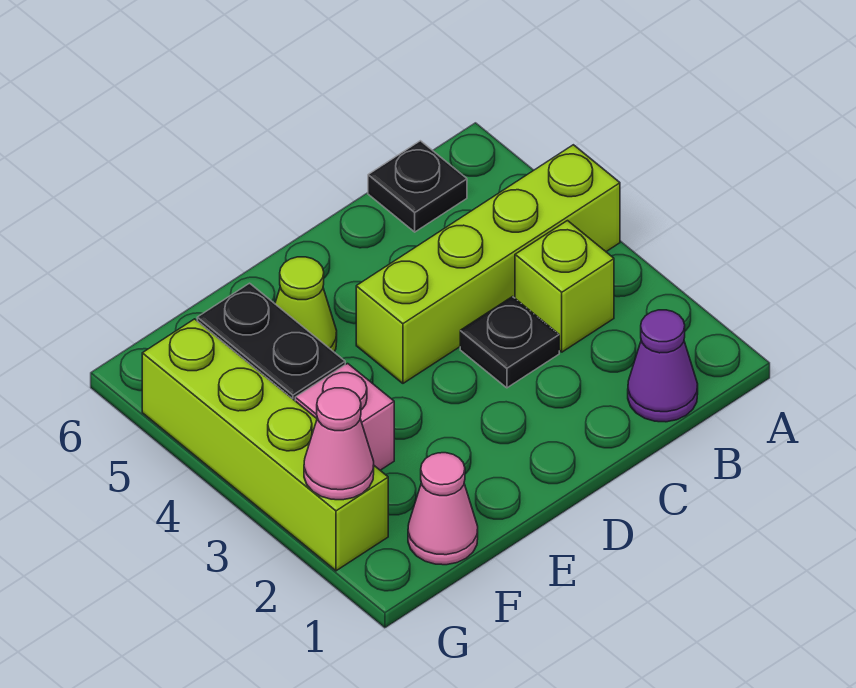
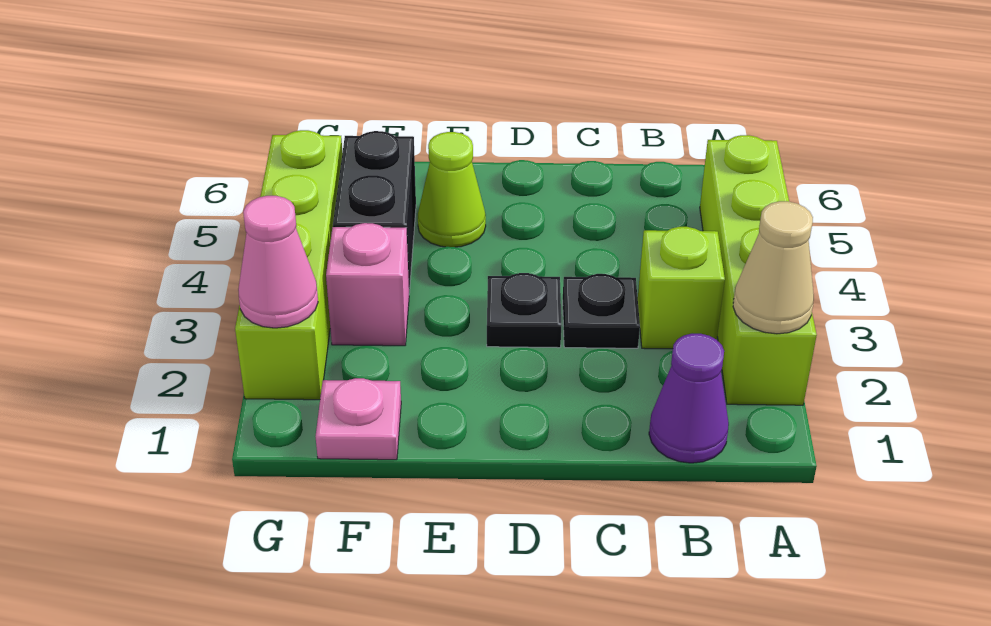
none -> tan cone A2 level 2
lime brick A4:D4 level 1 -> lime brick A2:A5 level 1
black plate B6 level 1 -> black plate D3 level 1
pink cone F1 level 1 -> pink plate F1 level 1

